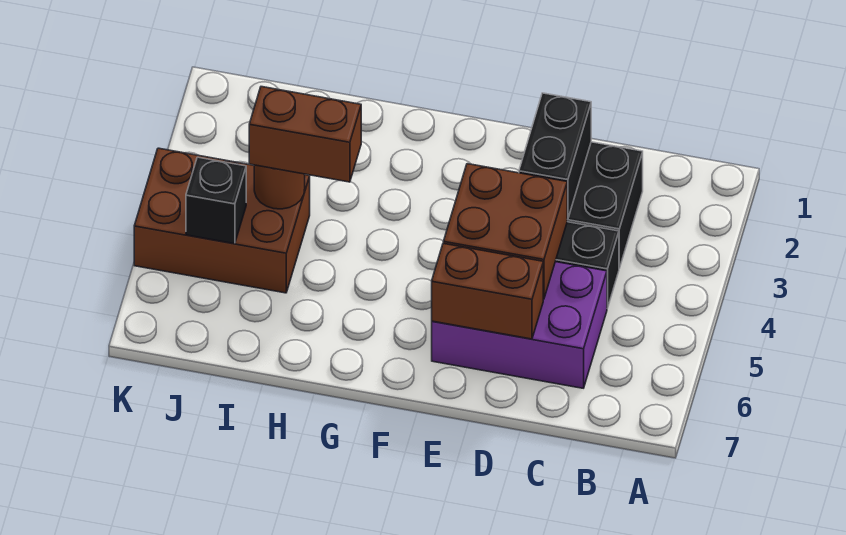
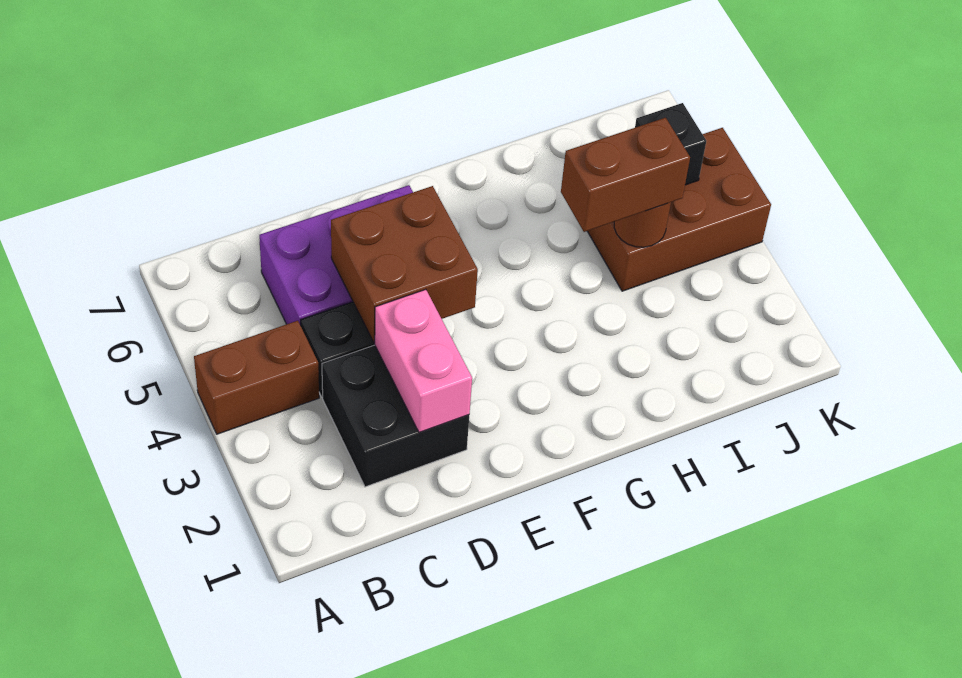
black brick D2:D3 level 2 -> pink brick D2:D3 level 2
brown brick D6:E6 level 2 -> brown brick A4:B4 level 1

